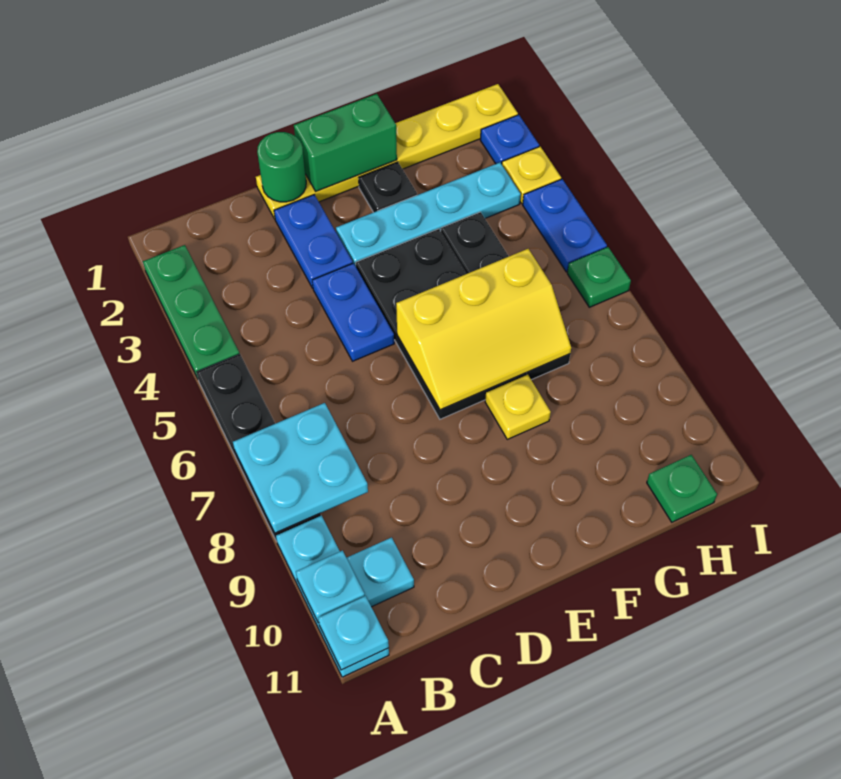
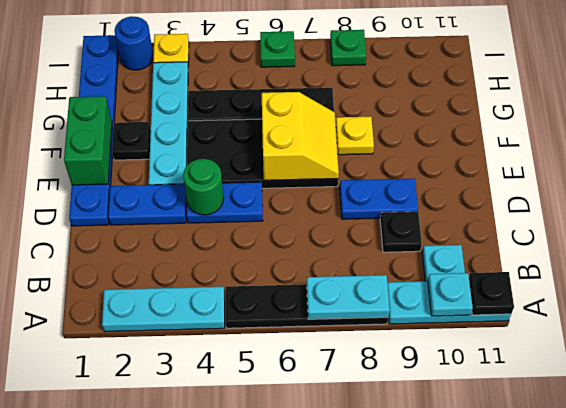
green plate A2:A4 level 1 -> cyan plate A2:A4 level 1
cyan plate A7:B8 level 2 -> cyan plate A7:A8 level 2
cyan plate A11 level 2 -> black plate A11 level 2
none -> black plate C9 level 1
yellow plate D1:I1 level 1 -> blue plate D1:I1 level 1
green round brick D1 level 2 -> green round brick D4 level 2
yellow slope E6:G7 level 2 top 6 -> yellow slope E6:F7 level 2 top 6
green plate H11 level 1 -> green plate I8 level 1
blue plate I2 level 1 -> blue round brick I2 level 1
blue plate I4:I5 level 1 -> blue plate D8:D9 level 1

